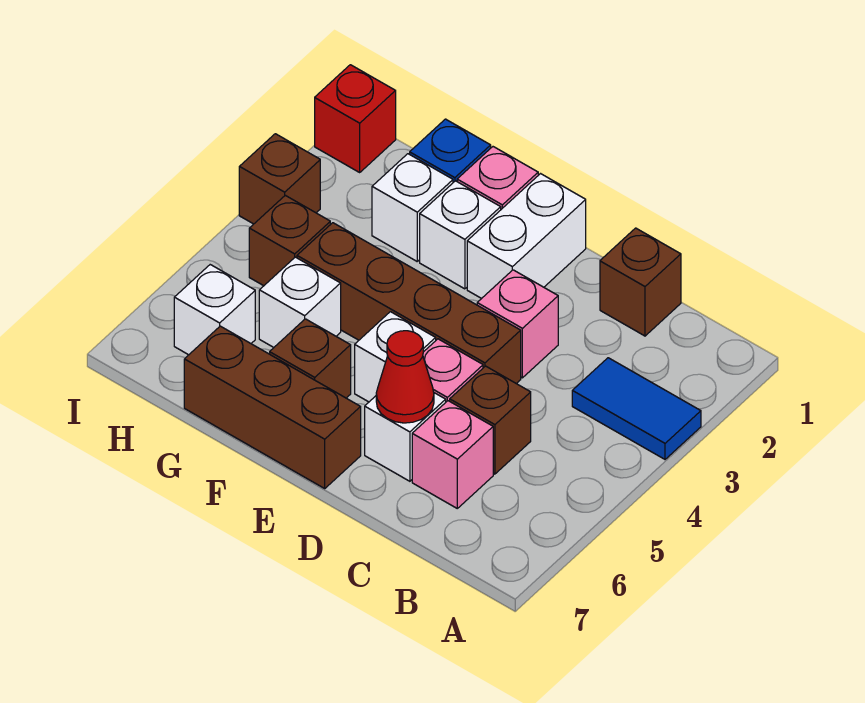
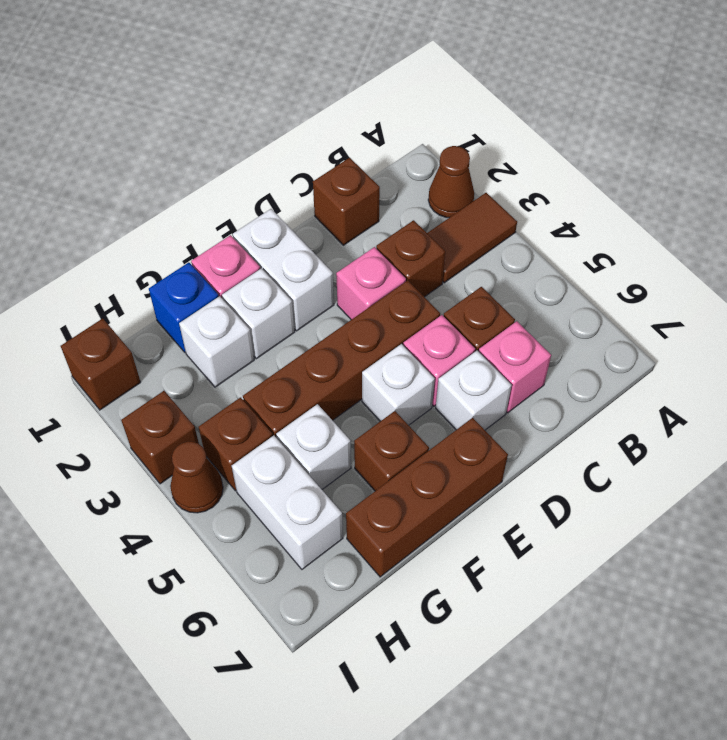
none -> brown cone A2 level 1
blue tile A3:B3 level 1 -> brown tile A3:B3 level 1
none -> brown brick C3 level 1
red cone D6 level 2 -> none
white brick H6 level 1 -> white brick H5:H6 level 1
red brick I1 level 1 -> brown brick I1 level 1
none -> brown cone I4 level 1

